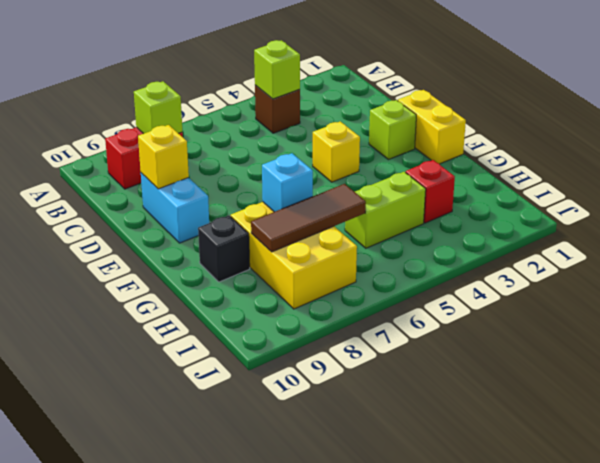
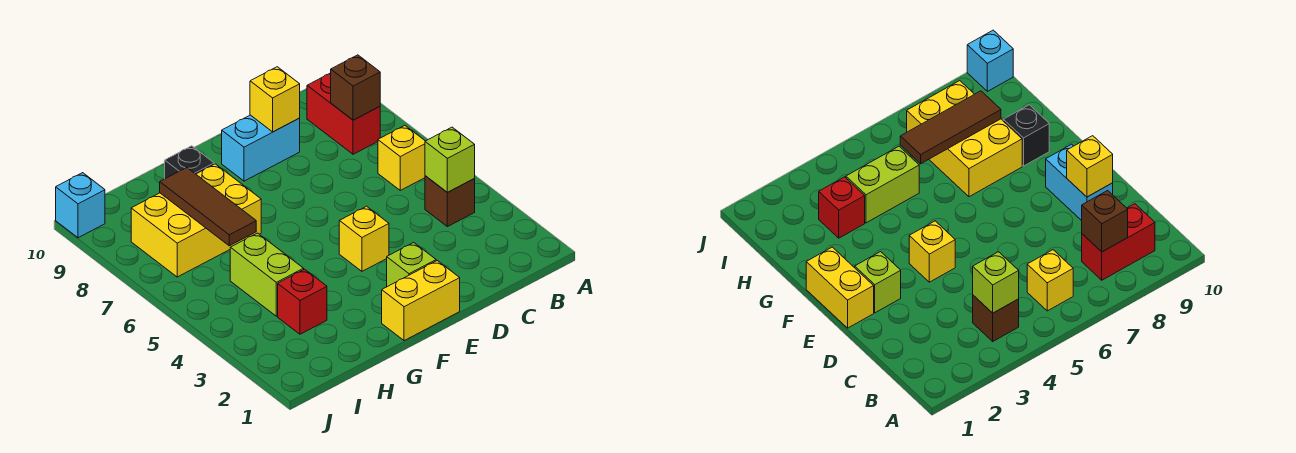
none -> yellow brick B6 level 1
lime brick B8 level 2 -> brown brick B8 level 2
cyan brick G7 level 2 -> cyan brick J10 level 1

